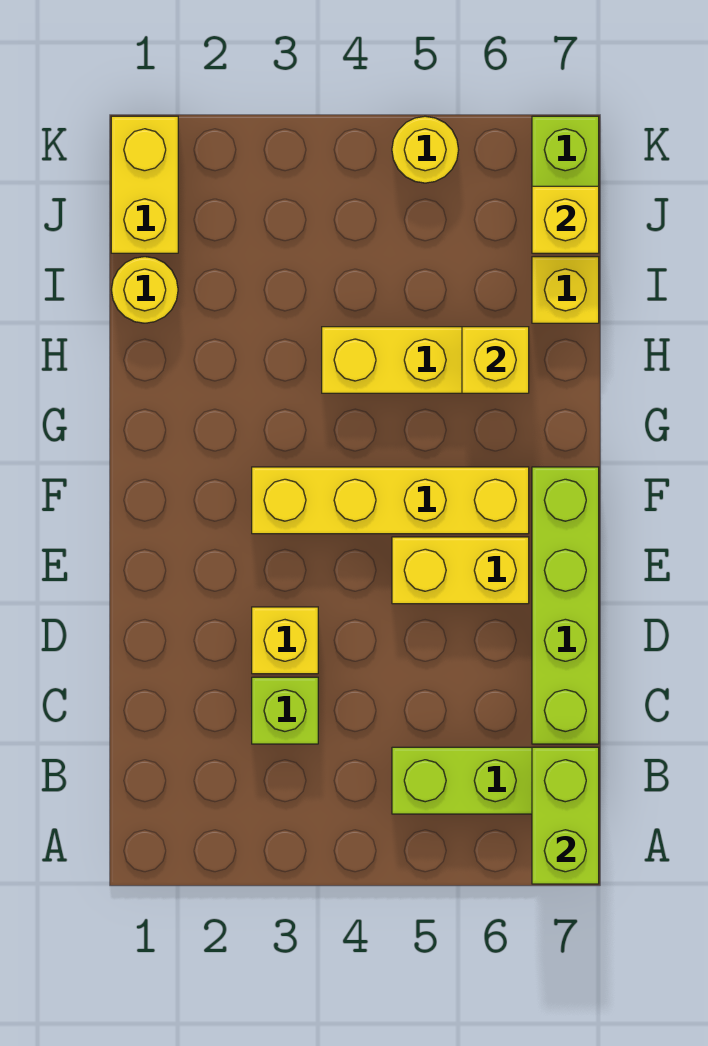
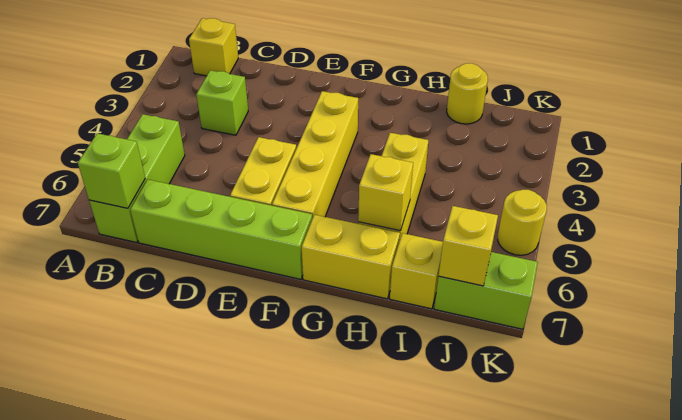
lime brick A7:B7 level 2 -> lime brick B7 level 2
yellow brick D3 level 1 -> yellow brick B1 level 1
yellow brick J1:K1 level 1 -> yellow brick G7:H7 level 1

